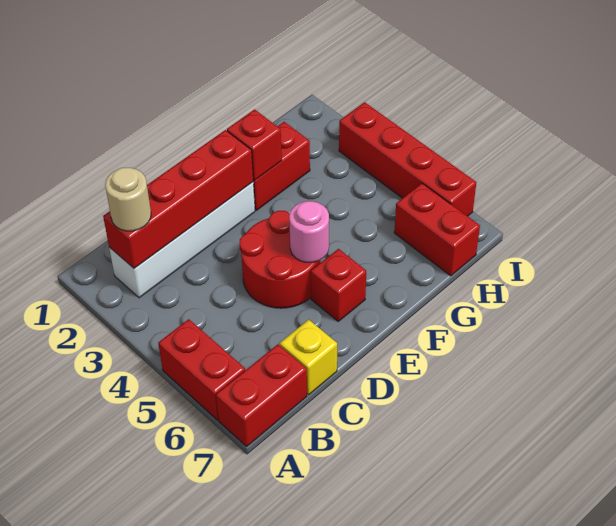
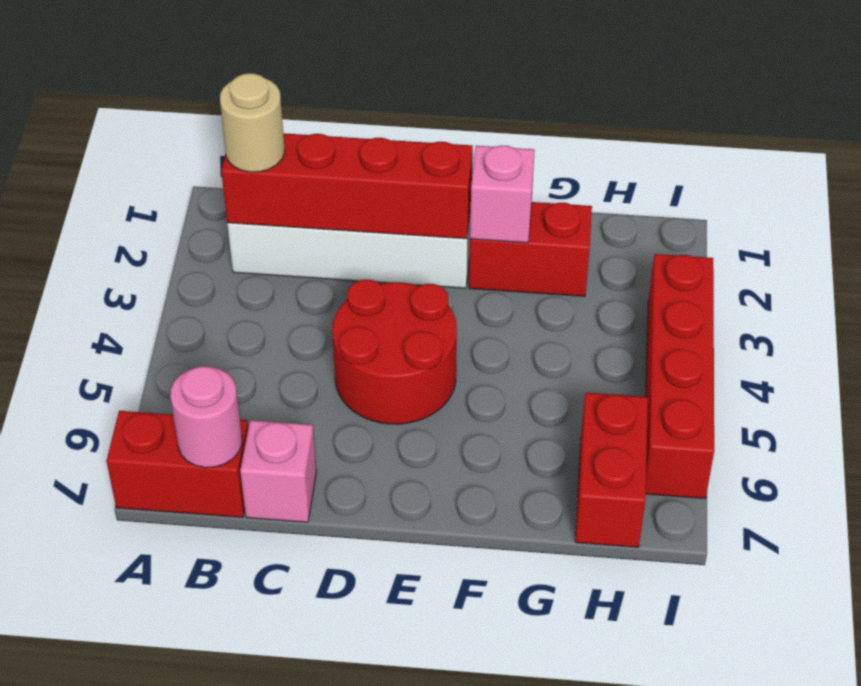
red brick A5:A6 level 1 -> none
yellow brick C7 level 1 -> pink brick C7 level 1
pink round brick E5 level 2 -> pink round brick B7 level 2
red brick E6 level 1 -> none
red brick F2 level 2 -> pink brick F2 level 2

